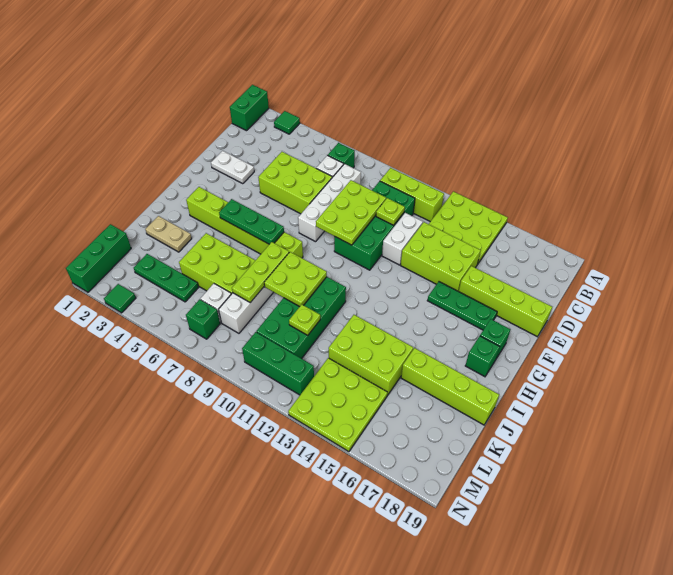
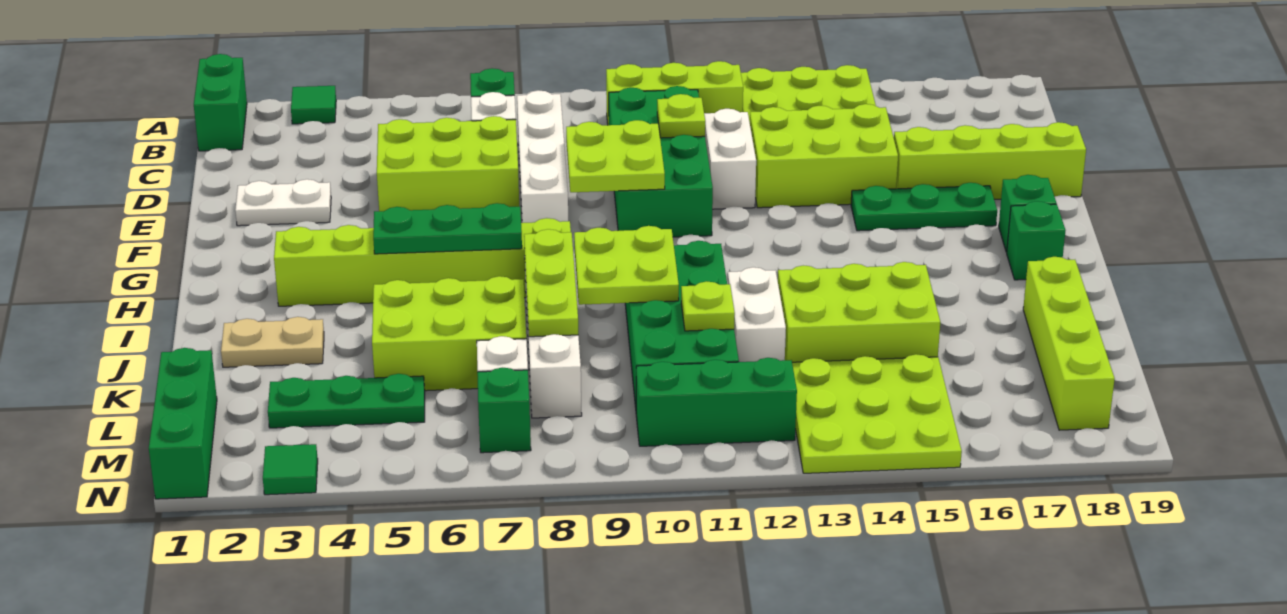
lime plate D9:F10 level 2 -> lime plate E9:F10 level 2
none -> white brick J12:K12 level 1
lime brick J16:J19 level 1 -> lime brick J18:M18 level 1

